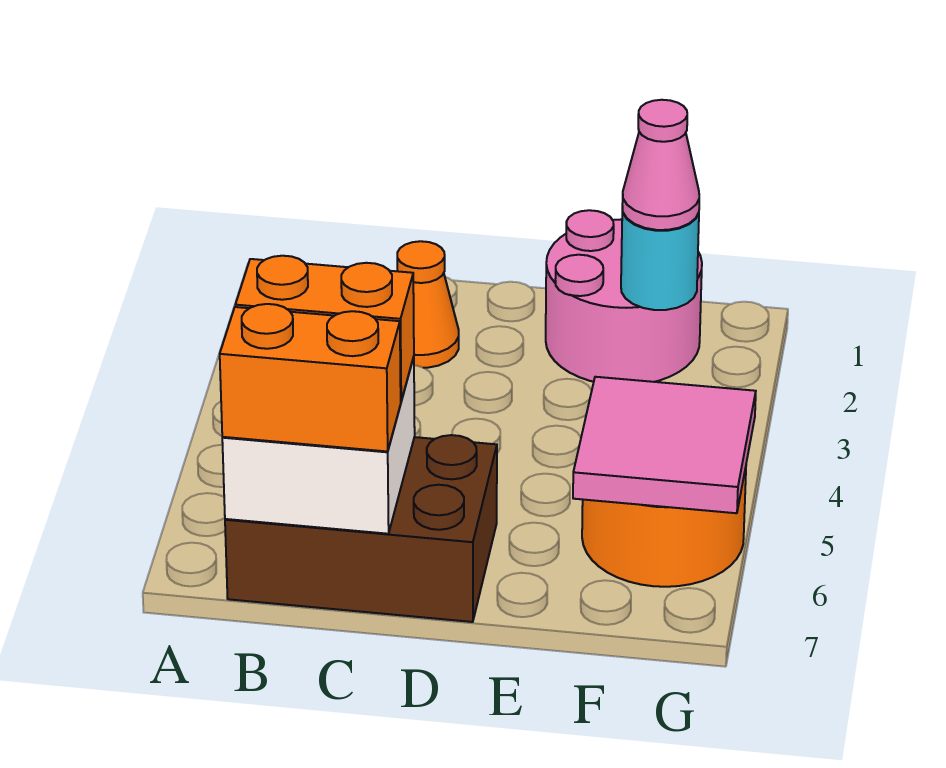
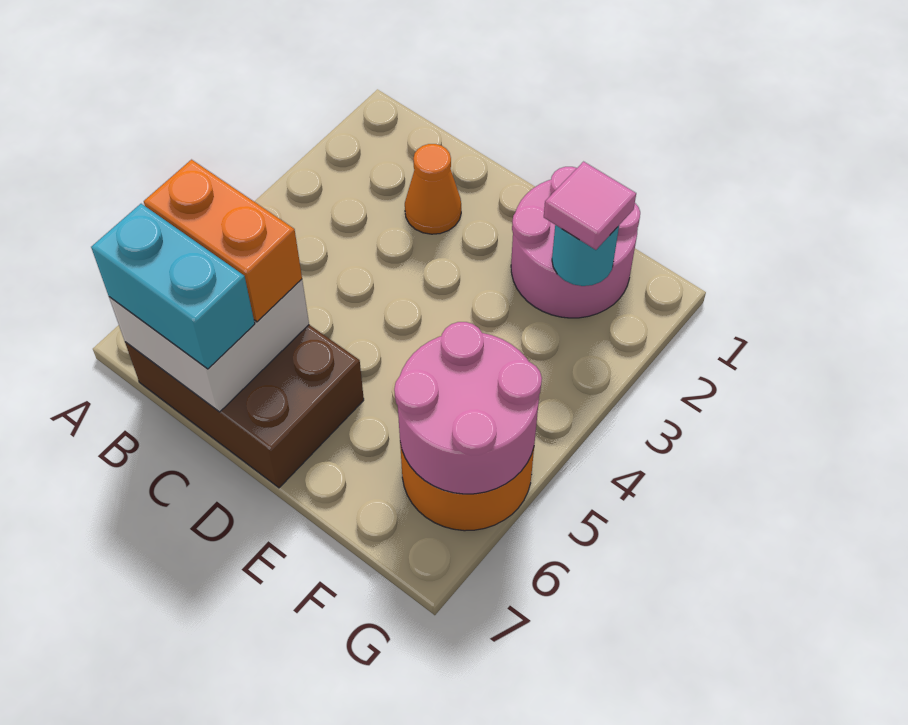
orange brick B7:C7 level 3 -> cyan brick B7:C7 level 3
pink cone F2 level 3 -> pink tile F2 level 3
pink tile F5:G6 level 2 -> pink round brick F5:G6 level 2

